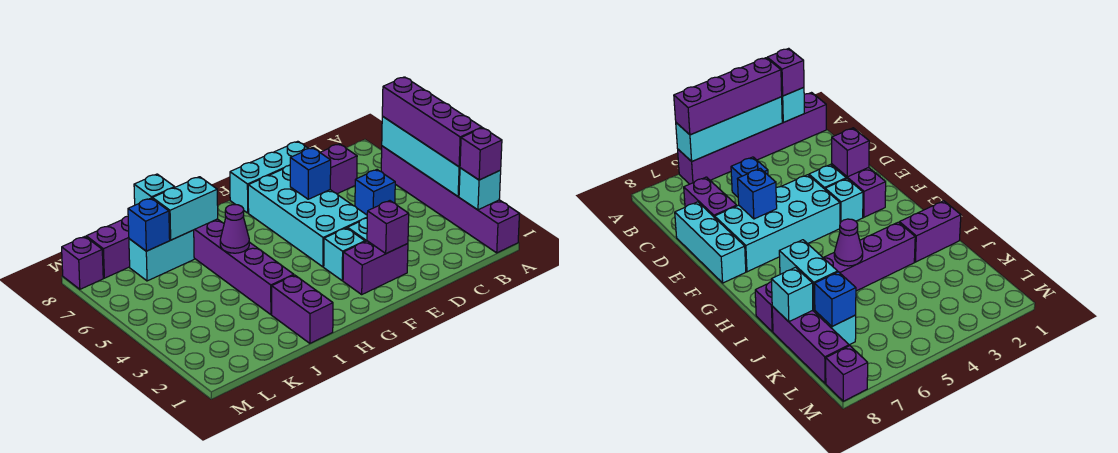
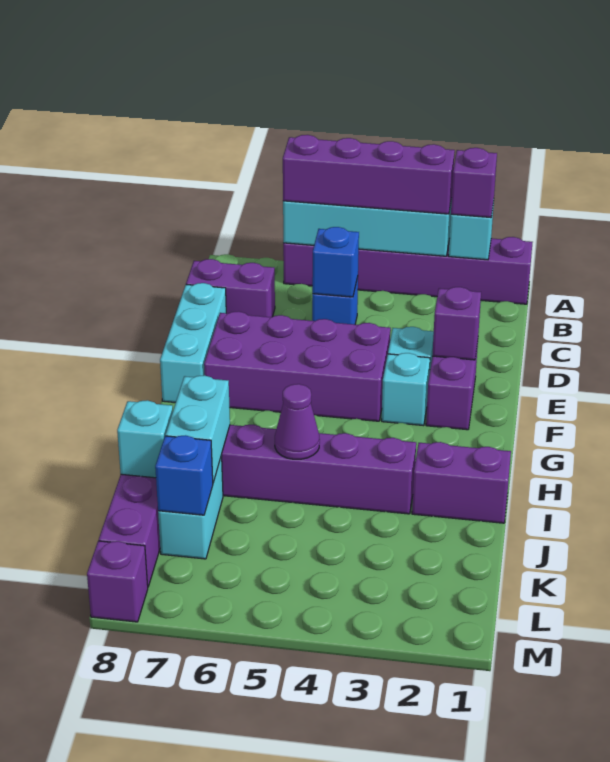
purple brick C7:D7 level 1 -> purple brick C7:C8 level 1
cyan brick E4:F7 level 1 -> purple brick E4:F7 level 1
blue brick E6 level 2 -> blue brick C5 level 2

